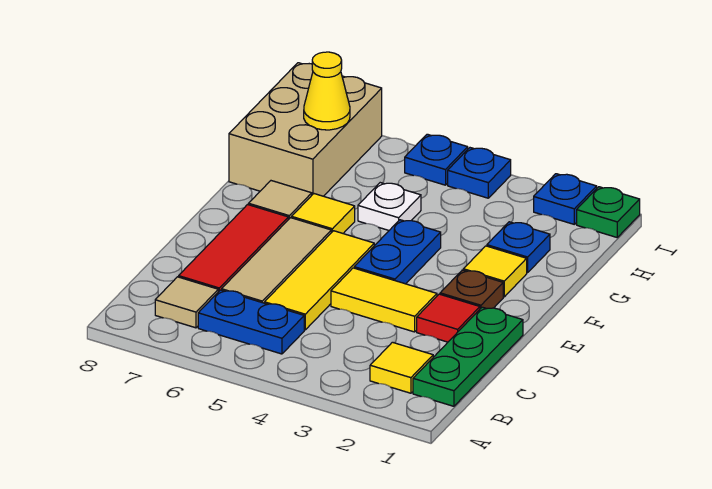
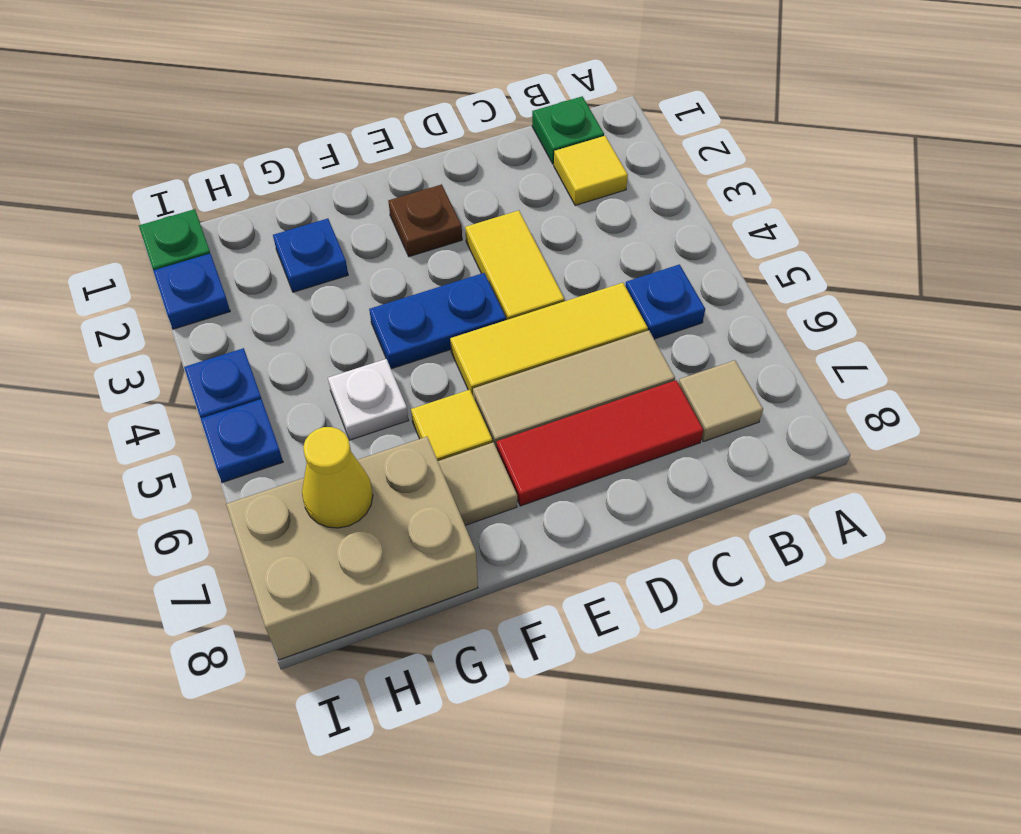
green plate B1:D1 level 1 -> green plate B1 level 1
blue plate B5:B6 level 1 -> blue plate B5 level 1
red tile D2 level 1 -> none
yellow tile F2 level 1 -> none

